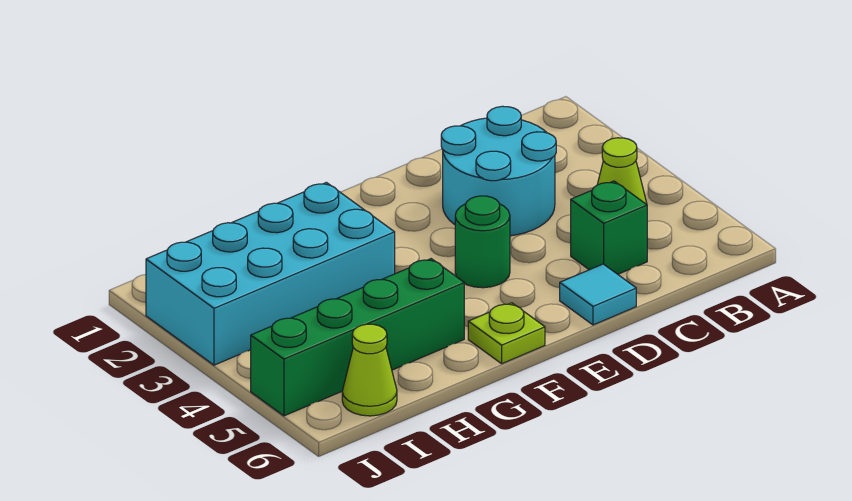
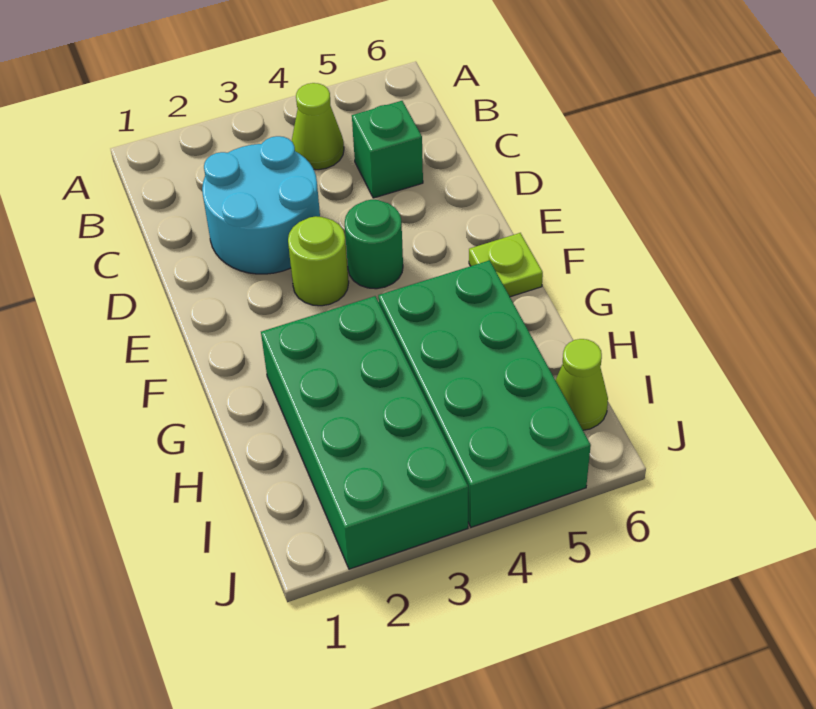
cyan tile D6 level 1 -> none
none -> lime round brick E3 level 1
cyan brick G2:J3 level 1 -> green brick G2:J3 level 1
green brick G5:J5 level 1 -> green brick G4:J5 level 1

